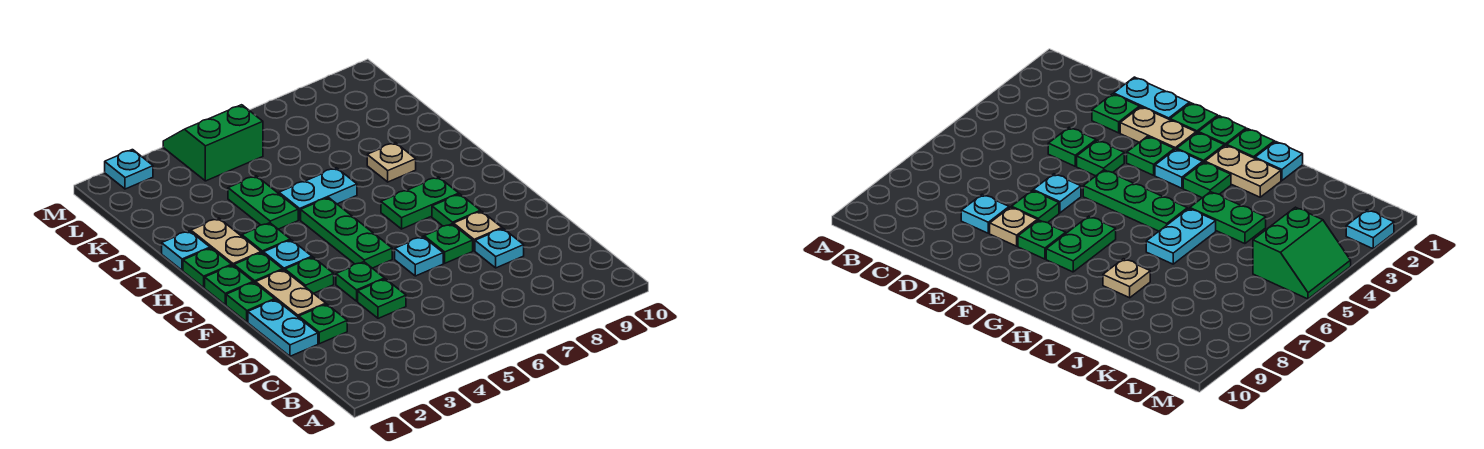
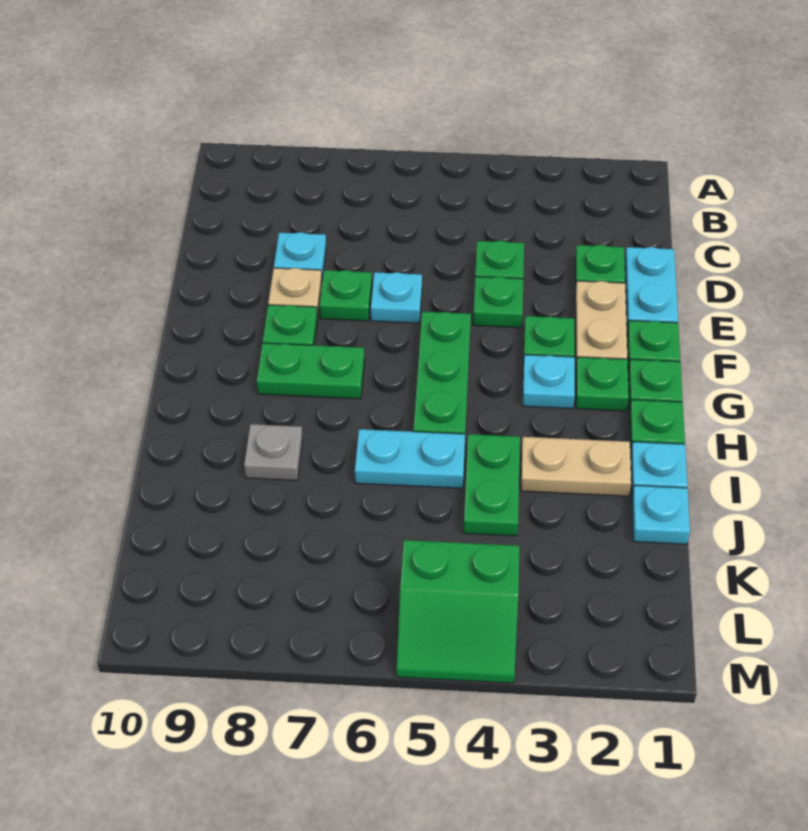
tan plate H2:I2 level 1 -> tan plate I2:I3 level 1
green plate H3 level 1 -> none
tan plate I8 level 1 -> grey plate I8 level 1
cyan plate M2 level 1 -> cyan plate J1 level 1

